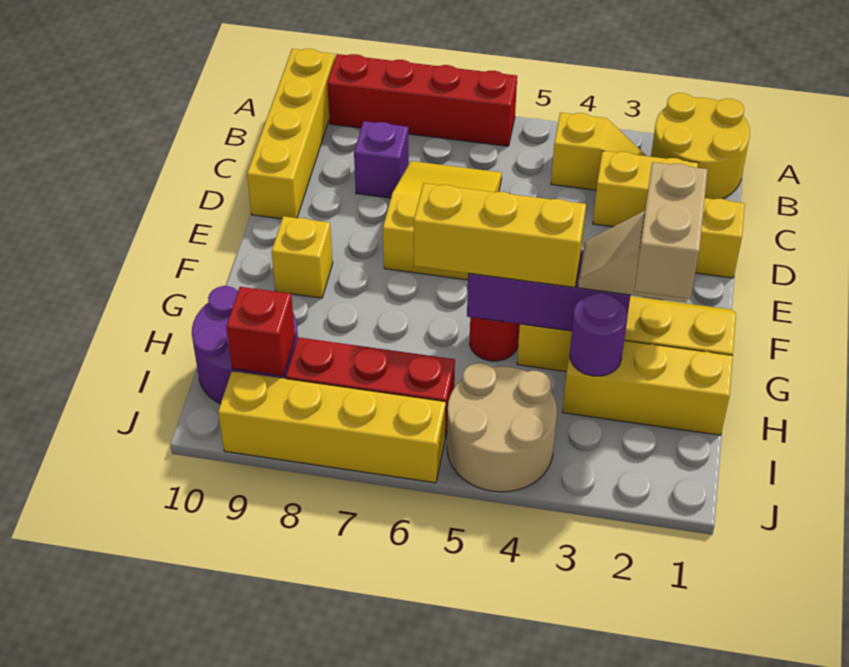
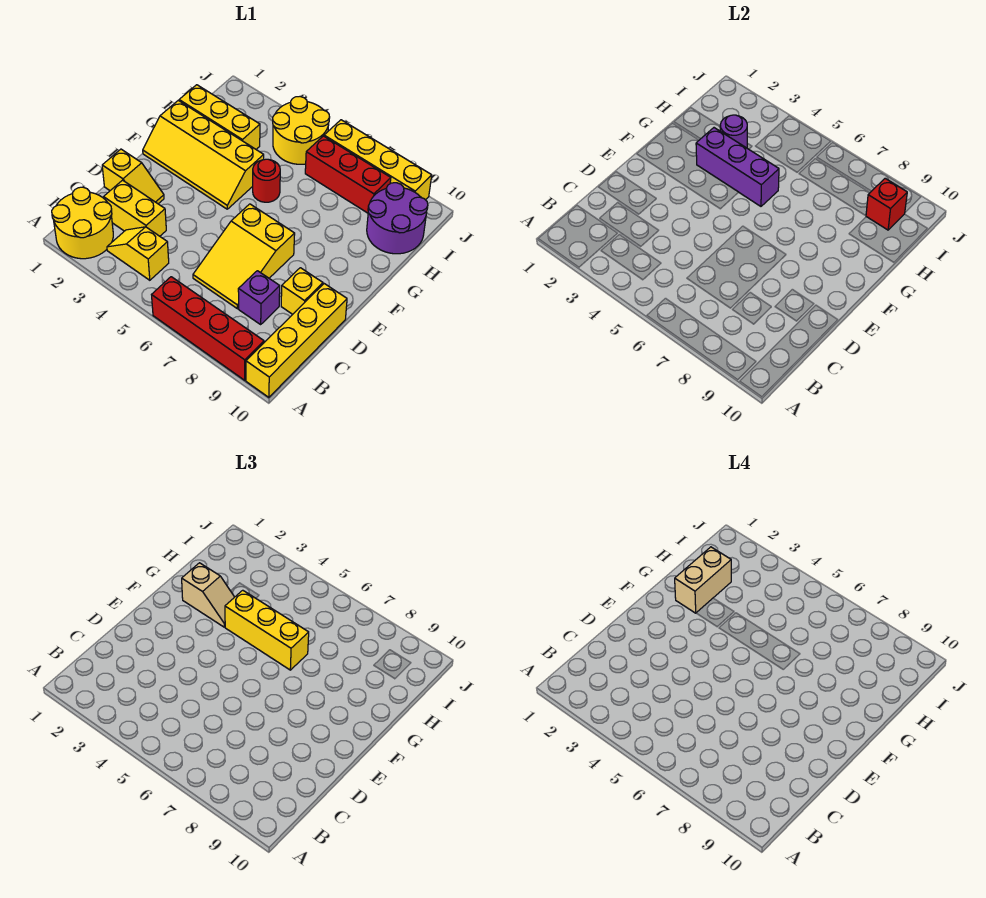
yellow brick F9 level 1 -> yellow brick D9 level 1
tan round brick I4:J5 level 1 -> yellow round brick I4:J5 level 1

